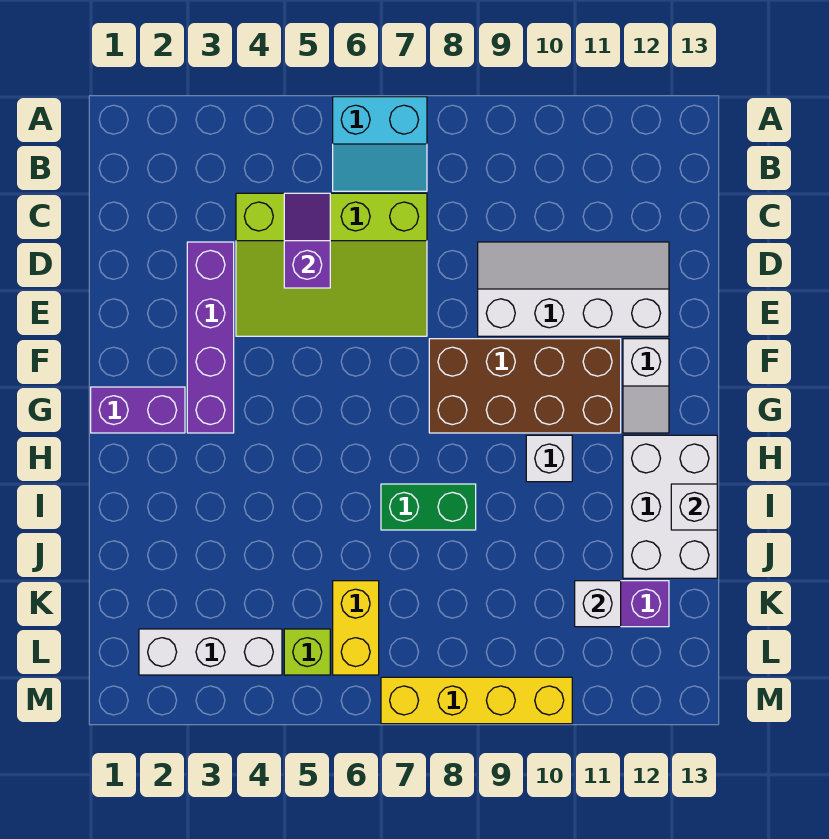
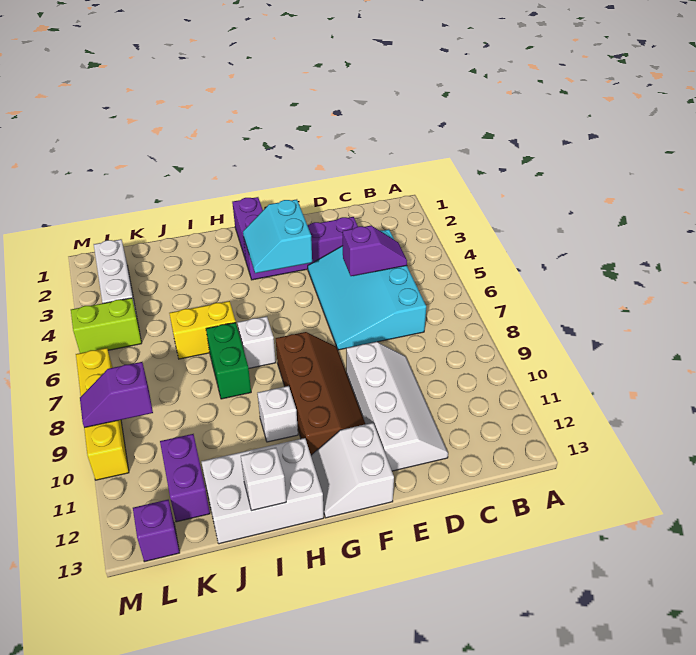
cyan slope A6:B7 level 1 top A -> cyan slope F3:G4 level 2 top F
lime slope C4:E7 level 1 top C -> cyan slope C4:E7 level 1 top C
brown brick F8:G11 level 1 -> brown slope F8:G11 level 1 top G
white slope F12:G12 level 1 top F -> white slope F12:G13 level 1 top F
yellow brick K6:L6 level 1 -> yellow brick I6:J6 level 1
white brick K11 level 2 -> white brick H7 level 1
lime brick L5 level 1 -> lime brick L5:M5 level 1
none -> purple slope L9:M9 level 2 top L
none -> purple brick L13 level 1

